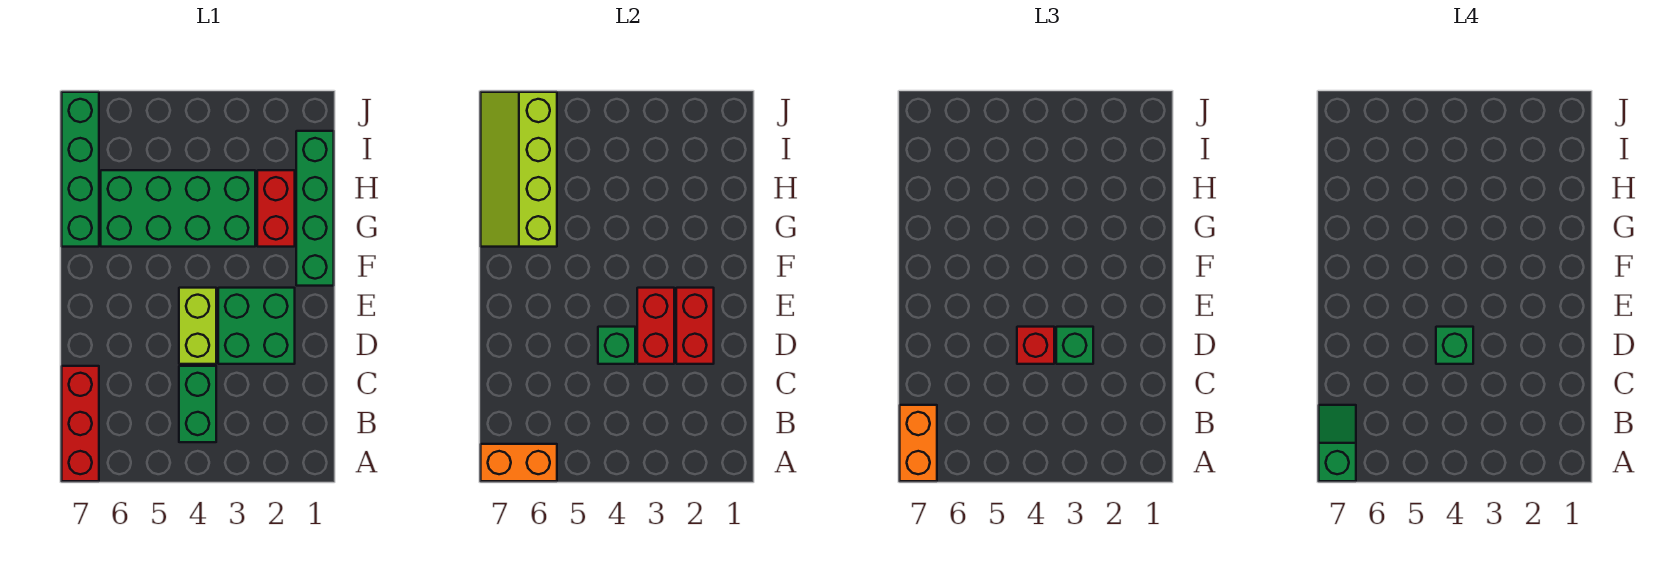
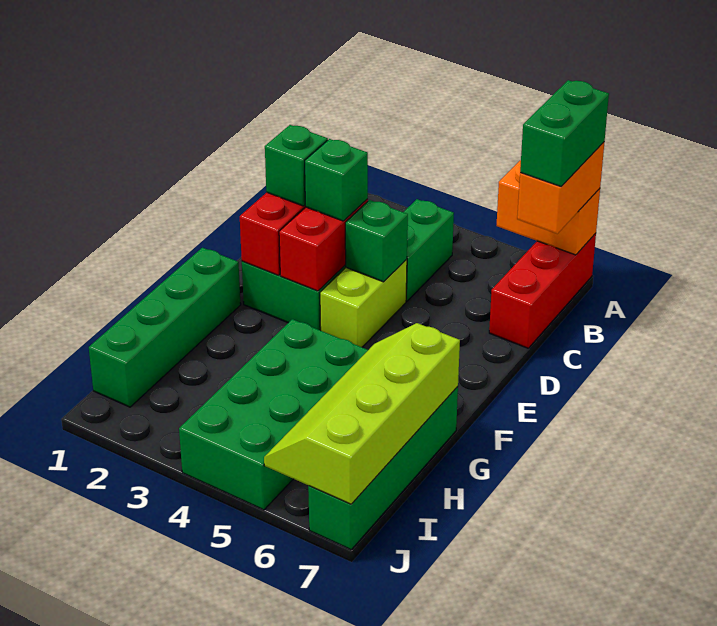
green slope A7:B7 level 4 top A -> green brick A7:B7 level 4
red brick D4 level 3 -> none
green brick D4 level 4 -> green brick D2 level 3
red brick G2:H2 level 1 -> none
green brick G3:H6 level 1 -> green brick G4:J5 level 1
lime slope G6:J7 level 2 top 6 -> lime slope G6:J7 level 2 top 7

